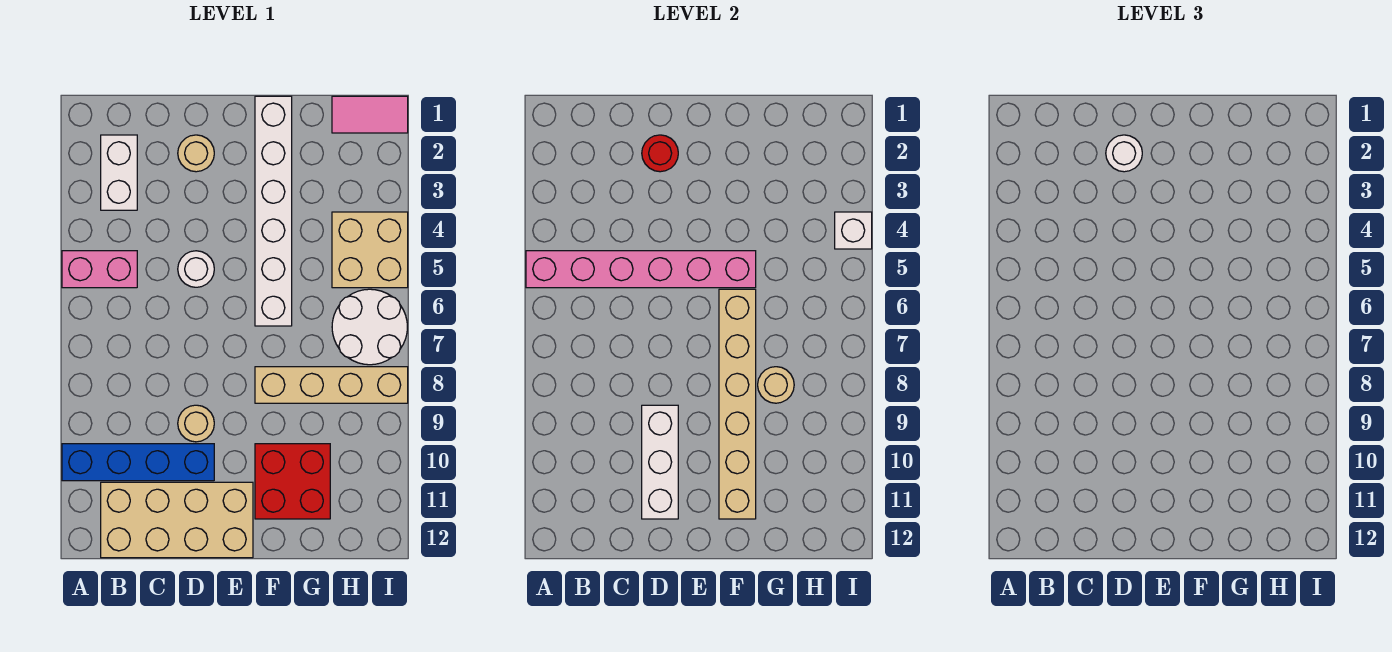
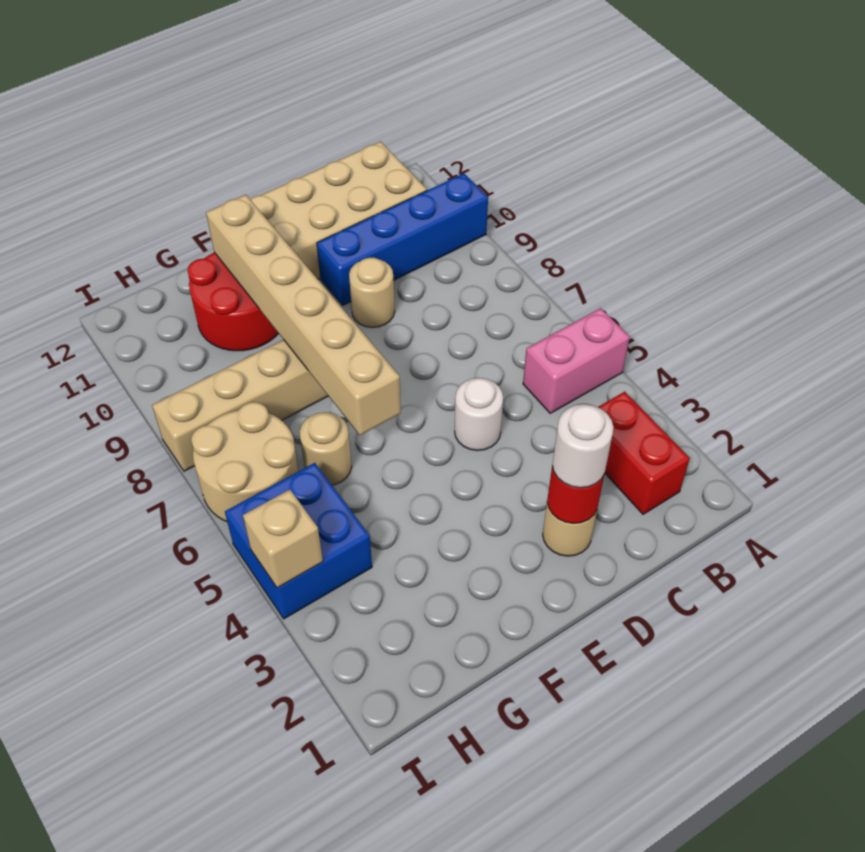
pink brick A5:F5 level 2 -> none
white brick B2:B3 level 1 -> red brick B2:B3 level 1
white brick D9:D11 level 2 -> none
white brick F1:F6 level 1 -> none
red brick F10:G11 level 1 -> red round brick F10:G11 level 1
tan round brick G8 level 2 -> tan round brick G6 level 1
pink tile H1:I1 level 1 -> none
tan brick H4:I5 level 1 -> blue brick H4:I5 level 1
white round brick H6:I7 level 1 -> tan round brick H6:I7 level 1
white brick I4 level 2 -> tan brick I4 level 2

